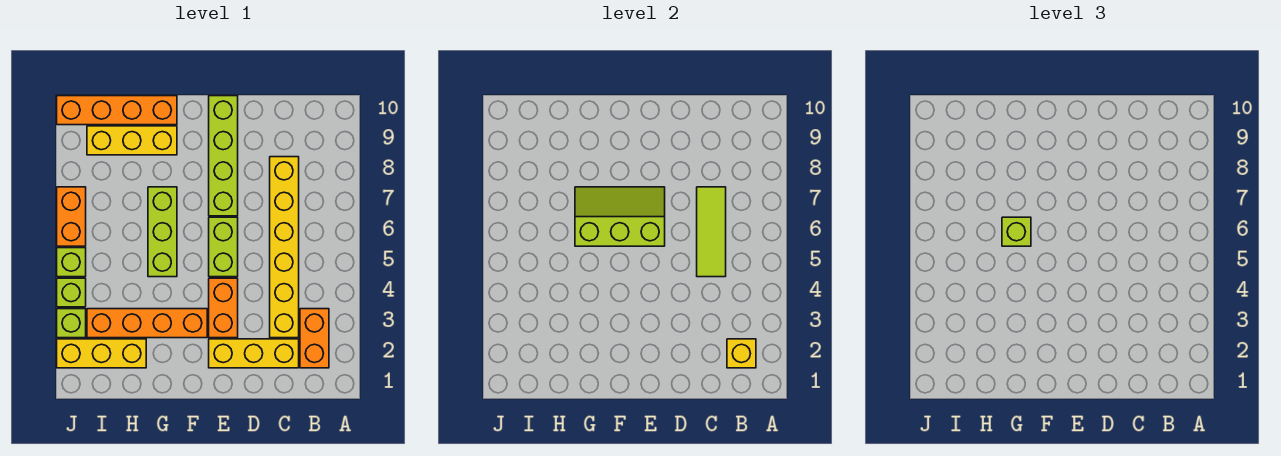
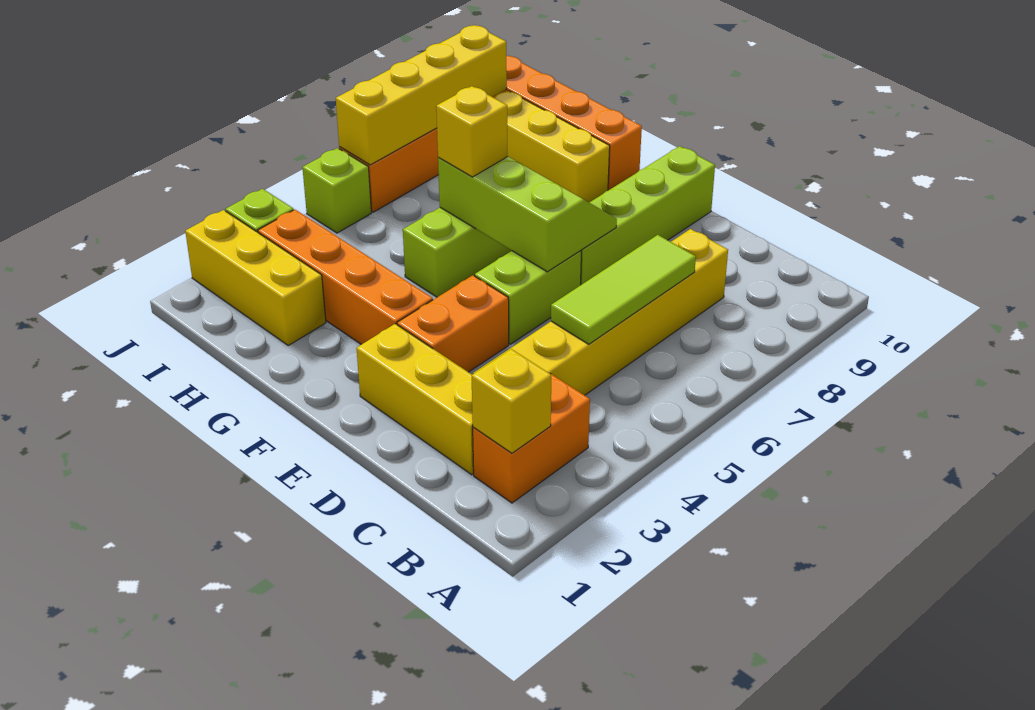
lime brick G6 level 3 -> yellow brick G6 level 3
lime brick J4 level 1 -> none
none -> yellow brick J6:J9 level 2

